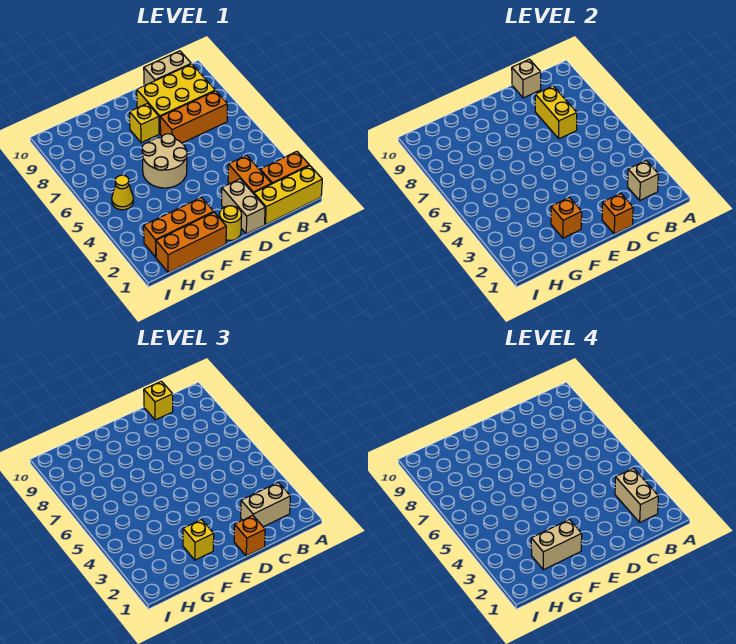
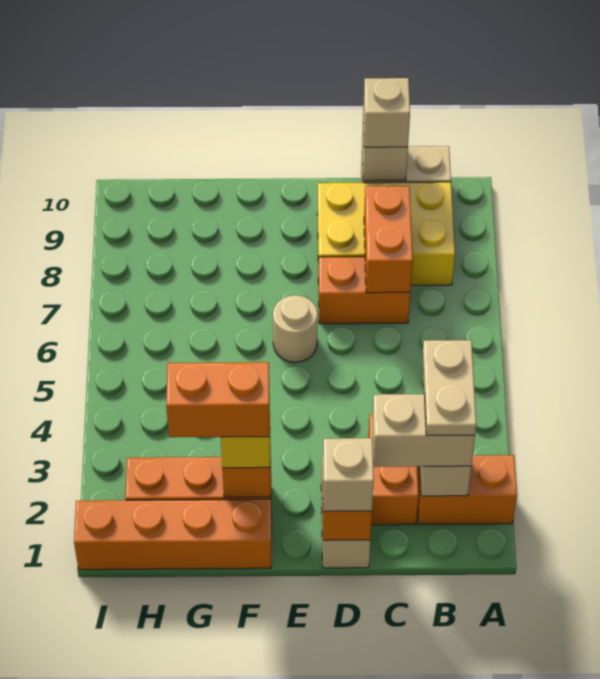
yellow brick A1:C1 level 1 -> none
tan brick B2:B3 level 4 -> tan plate B2:B3 level 4
orange brick B7:D7 level 1 -> orange brick C7:D7 level 1
yellow brick C7:C8 level 2 -> orange brick C7:C8 level 2
yellow brick C10 level 3 -> tan brick C10 level 3
orange brick D1 level 3 -> tan brick D1 level 3
yellow round brick E1 level 1 -> none
tan round brick E5:F6 level 1 -> tan round brick E6 level 1
yellow brick E8 level 1 -> none
orange brick F1:H1 level 1 -> orange brick F1:I1 level 1
tan brick F2:G2 level 4 -> orange brick F2:G2 level 4
yellow cone H5 level 1 -> none

